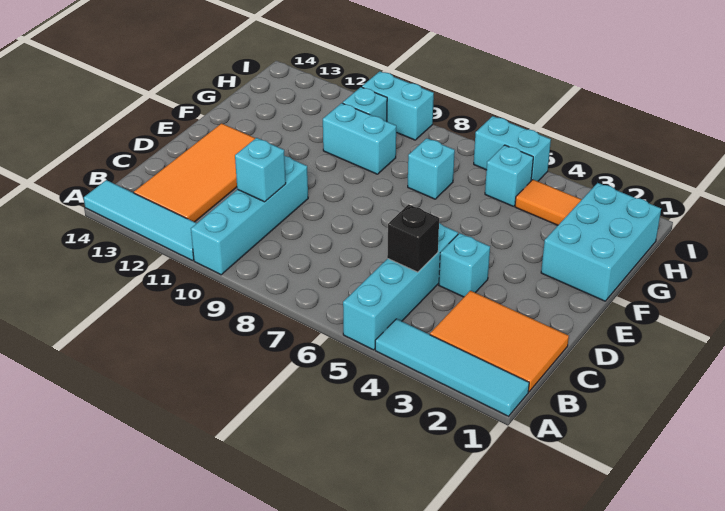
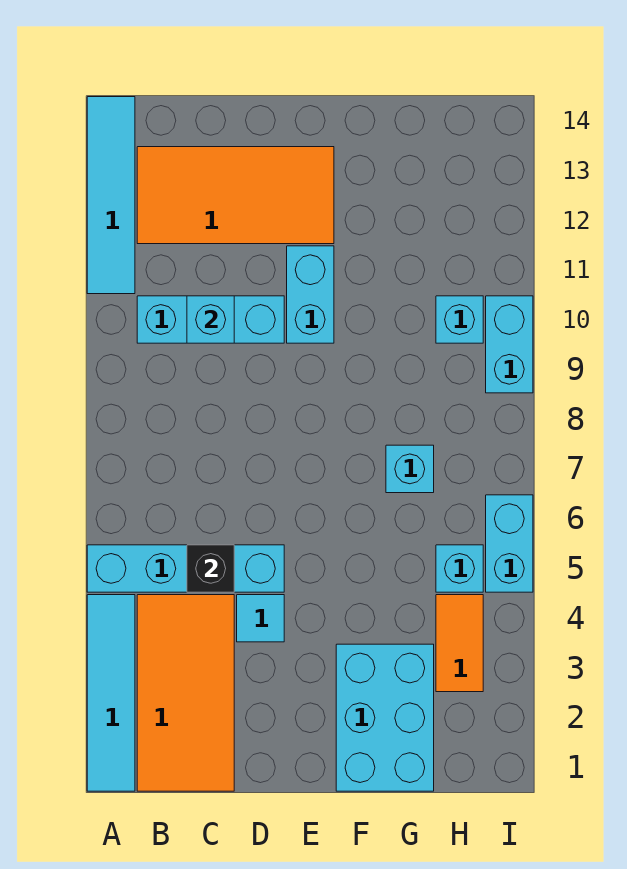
cyan brick A10:D10 level 1 -> cyan brick B10:D10 level 1
orange tile B1:C3 level 1 -> orange tile B1:C4 level 1
cyan brick D4 level 1 -> cyan tile D4 level 1
cyan brick F1:H2 level 1 -> cyan brick F1:G3 level 1
cyan brick G9:G10 level 1 -> cyan brick E10:E11 level 1

